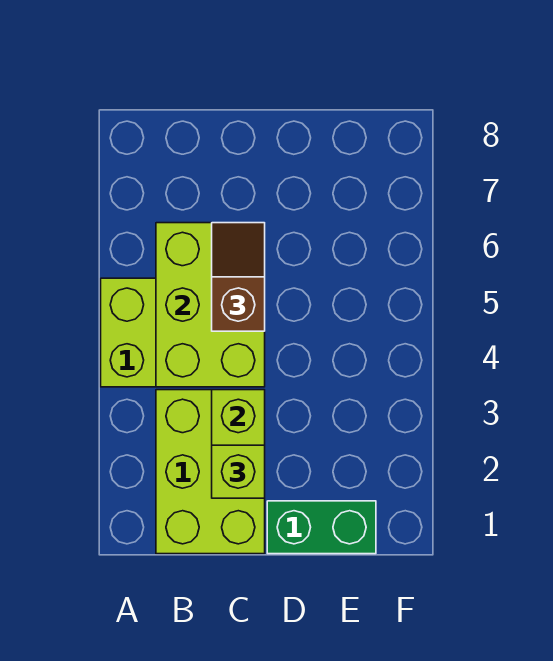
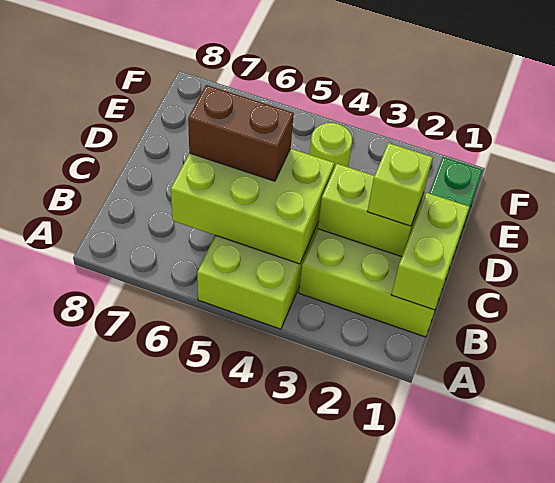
none -> lime brick B1:C1 level 2
brown slope C5:C6 level 3 top 5 -> brown brick C5:C6 level 3
none -> lime round brick E4 level 1

